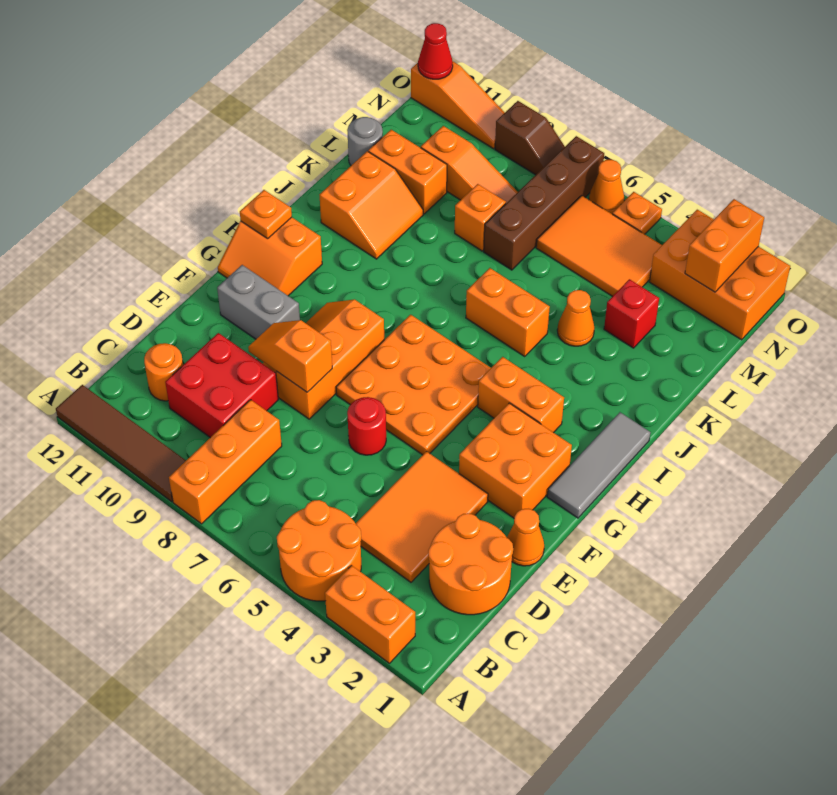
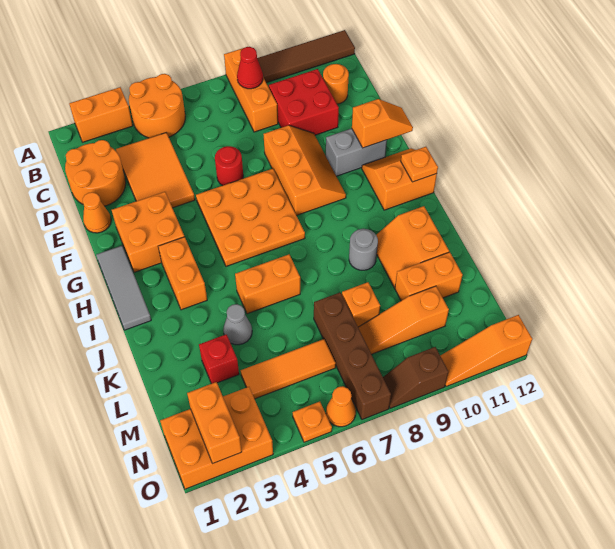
orange slope E8:E9 level 2 top 8 -> orange slope F11:F12 level 2 top 11
orange brick H3:H4 level 1 -> orange brick H3:I3 level 1
orange cone K4 level 1 -> grey cone K4 level 1
grey round brick L12 level 1 -> grey round brick J9 level 1
orange tile M4:N6 level 1 -> orange tile M4:M6 level 1
red cone O12 level 2 -> red cone B8 level 2

